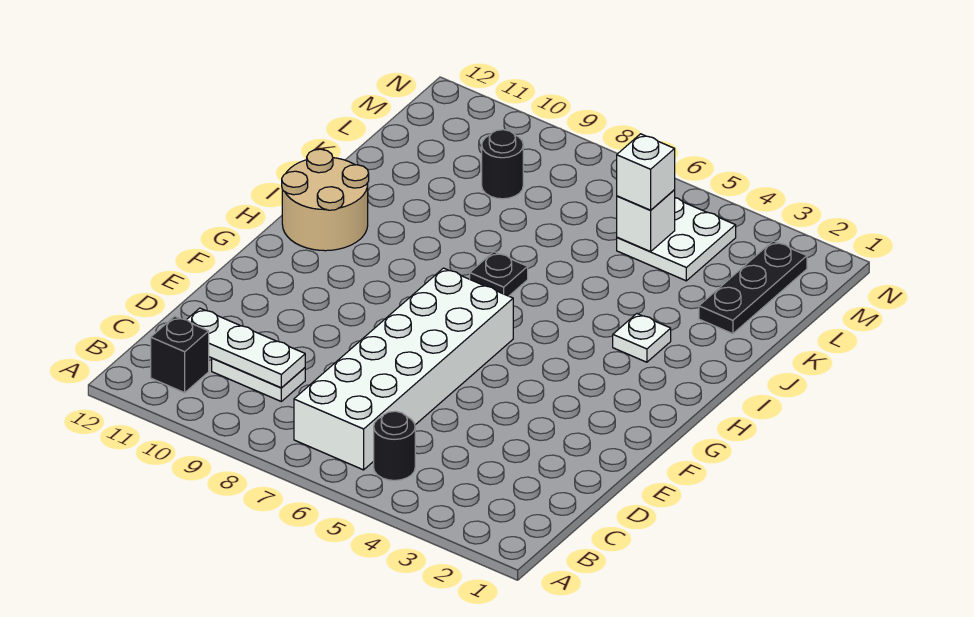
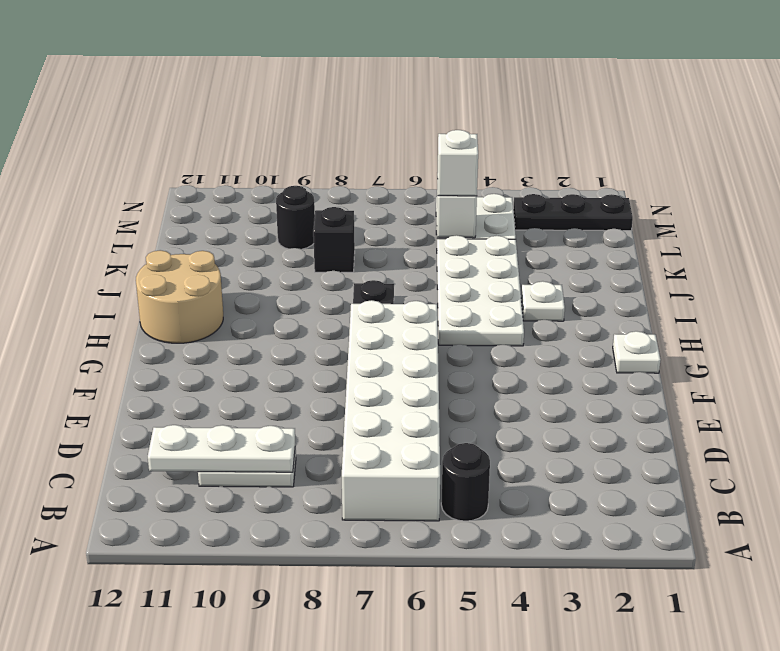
black brick B11 level 1 -> black brick K8 level 1
none -> white plate G1 level 1
none -> white plate H4:K5 level 1
black plate K2:M2 level 1 -> black plate M1:M3 level 1

